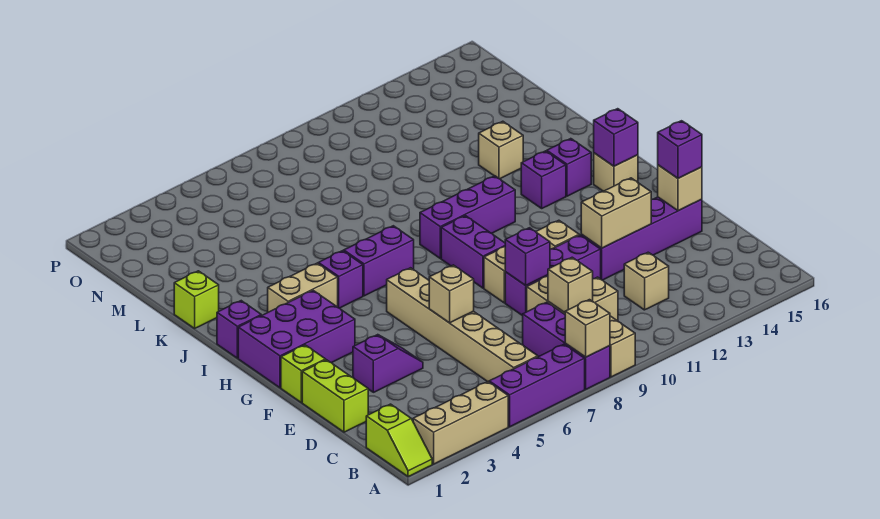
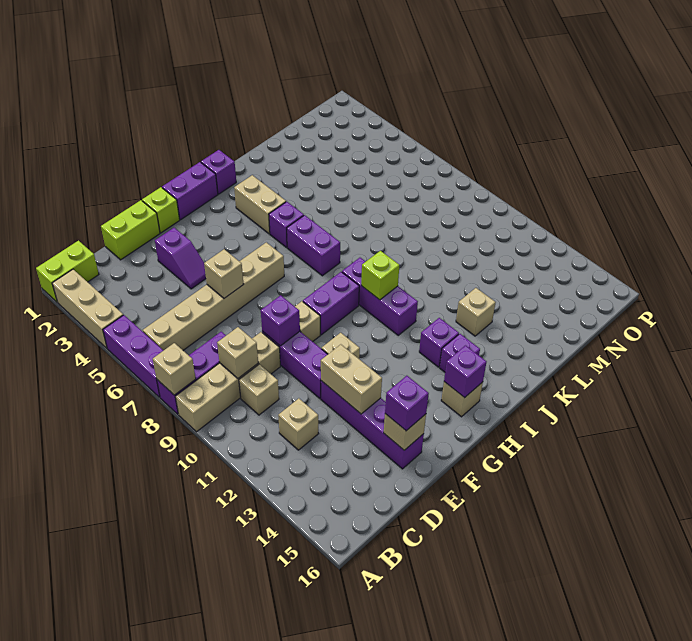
lime slope A1:B1 level 1 top B -> lime brick A1:B1 level 1
purple brick G1:H3 level 1 -> purple brick G1:H1 level 1
lime brick K1 level 1 -> lime brick I10 level 2

